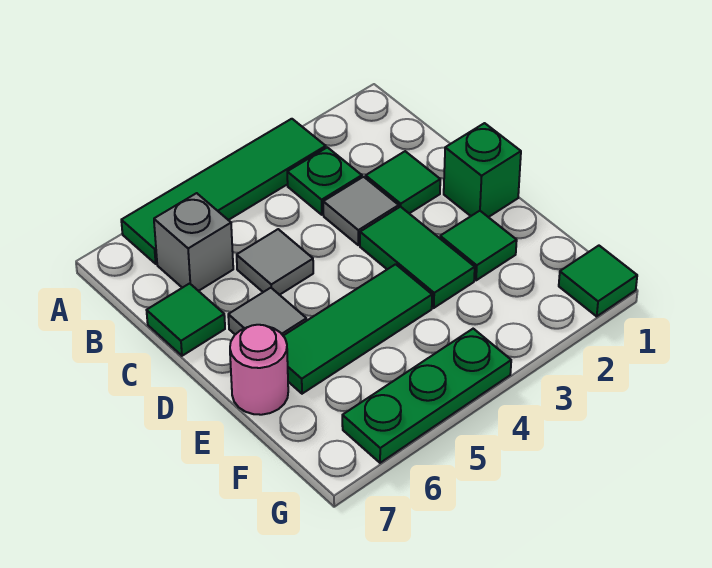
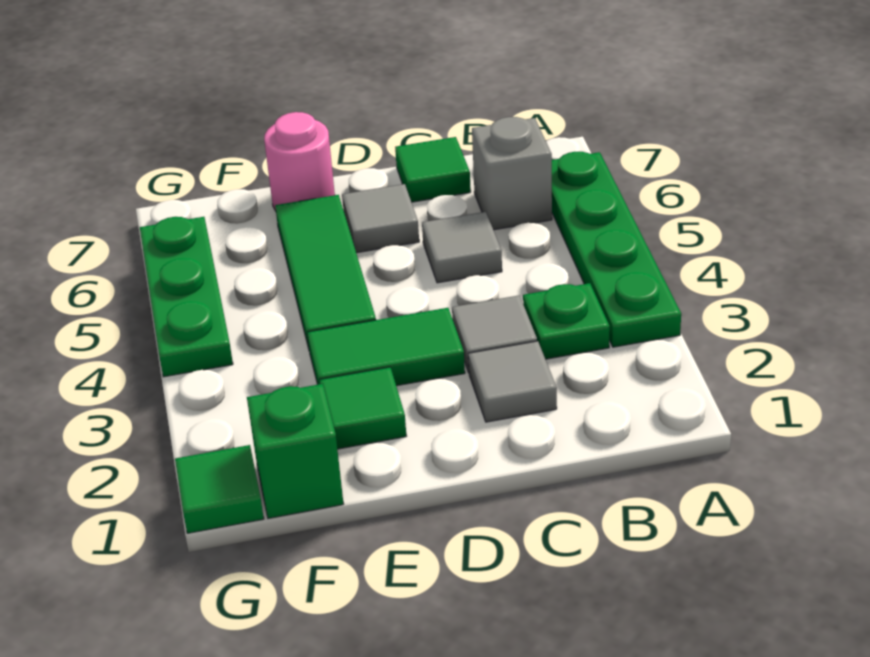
green tile A3:A6 level 1 -> green plate A3:A6 level 1
green tile C2 level 1 -> grey tile C2 level 1
green brick D1 level 1 -> green brick F1 level 1

